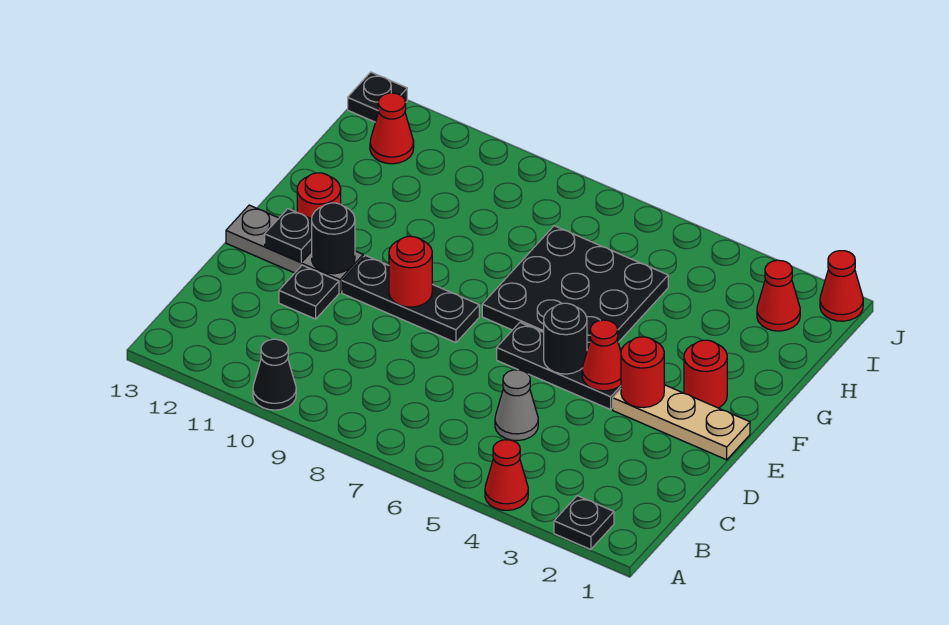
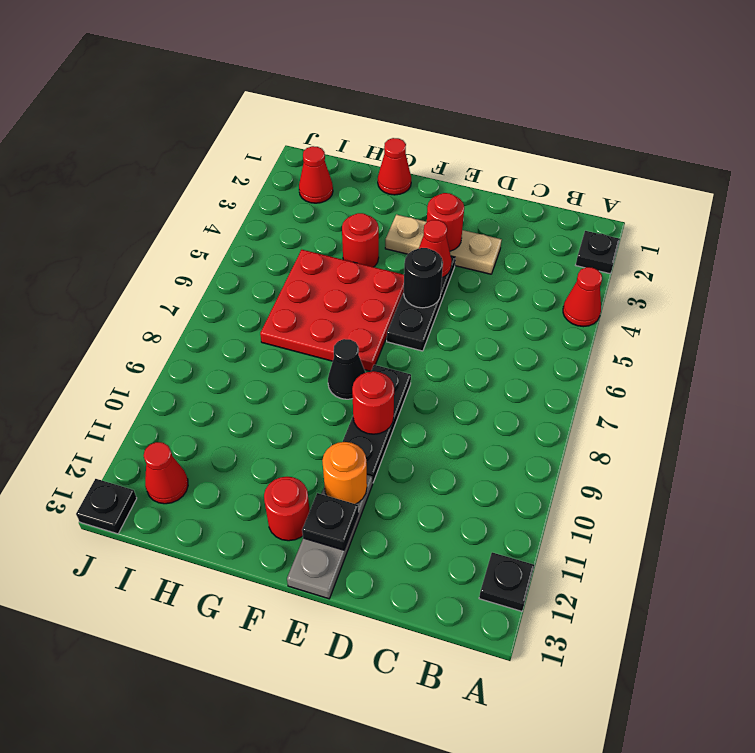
black cone A10 level 1 -> black cone F8 level 1
grey cone C5 level 1 -> none
black plate D11 level 1 -> black plate A12 level 1
tan plate E1:E3 level 1 -> tan plate D3:F3 level 1
black round brick E11 level 2 -> orange round brick E11 level 2
red round brick F2 level 1 -> red round brick G4 level 1
black plate F5:H7 level 1 -> red plate F5:H7 level 1
red cone J1 level 1 -> red cone G1 level 1

